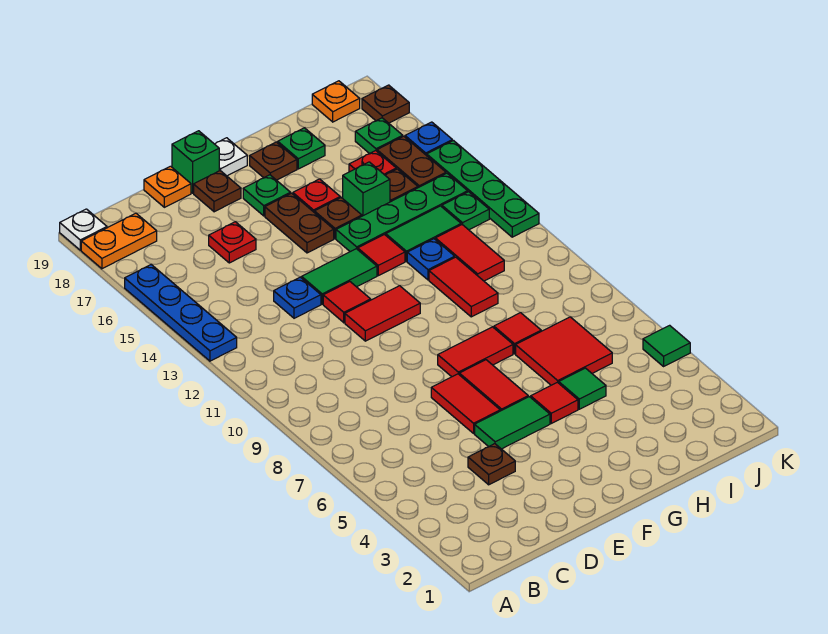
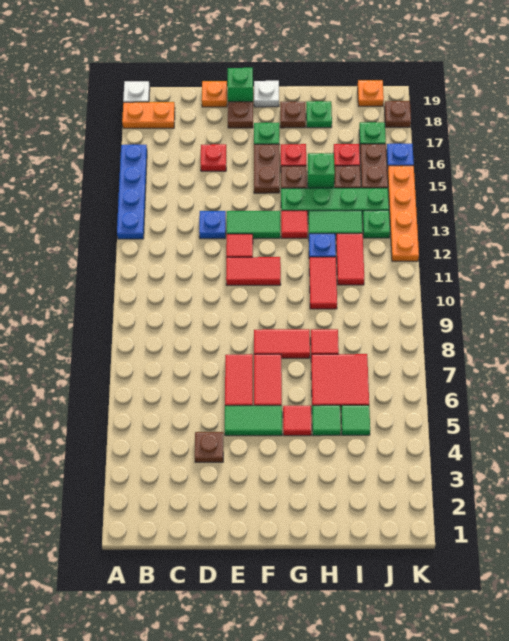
green tile K5 level 1 -> green tile I5 level 1
green plate K12:K15 level 1 -> orange plate K12:K15 level 1

